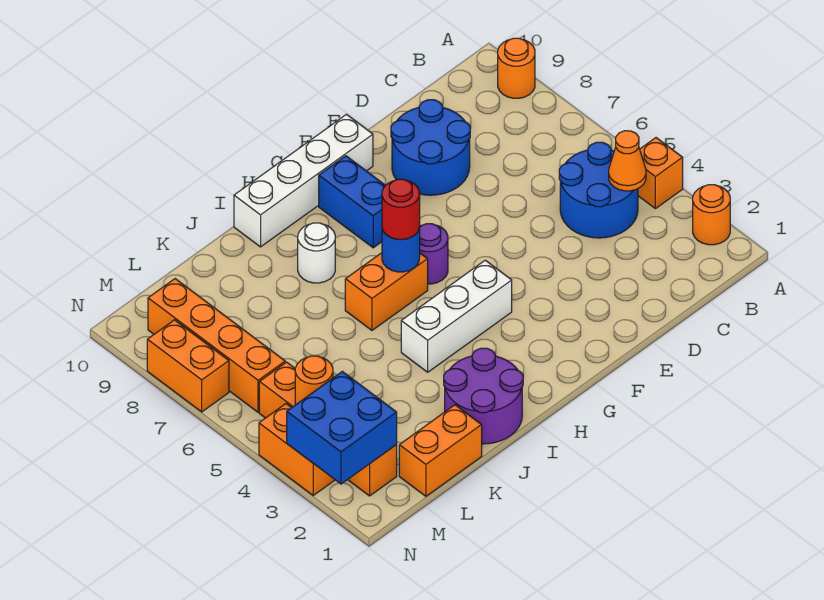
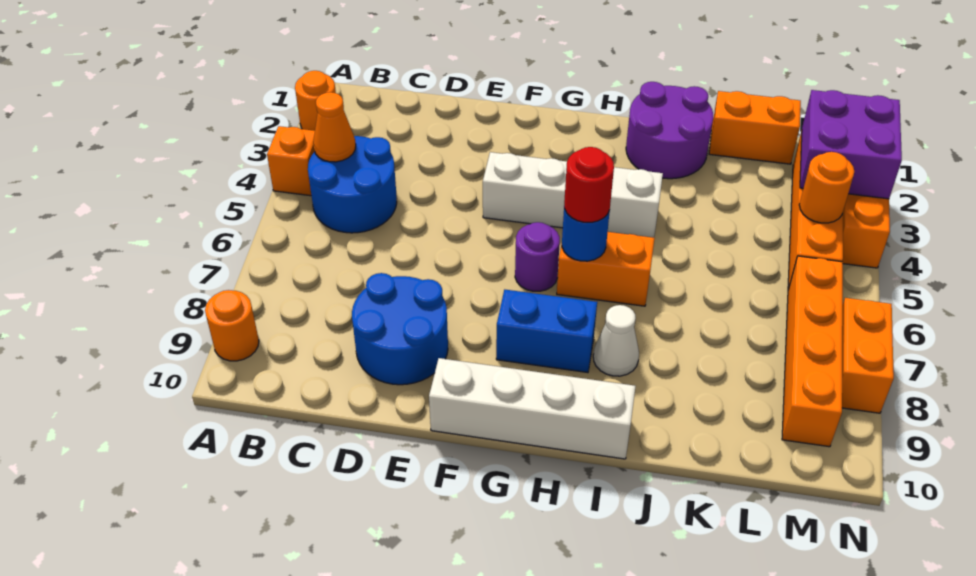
white brick G4:I4 level 1 -> white brick F4:I4 level 1
blue brick G8:G9 level 1 -> blue brick G8:H8 level 1
white round brick I8 level 1 -> white cone I8 level 1
blue brick M2:N3 level 2 -> purple brick M2:N3 level 2

